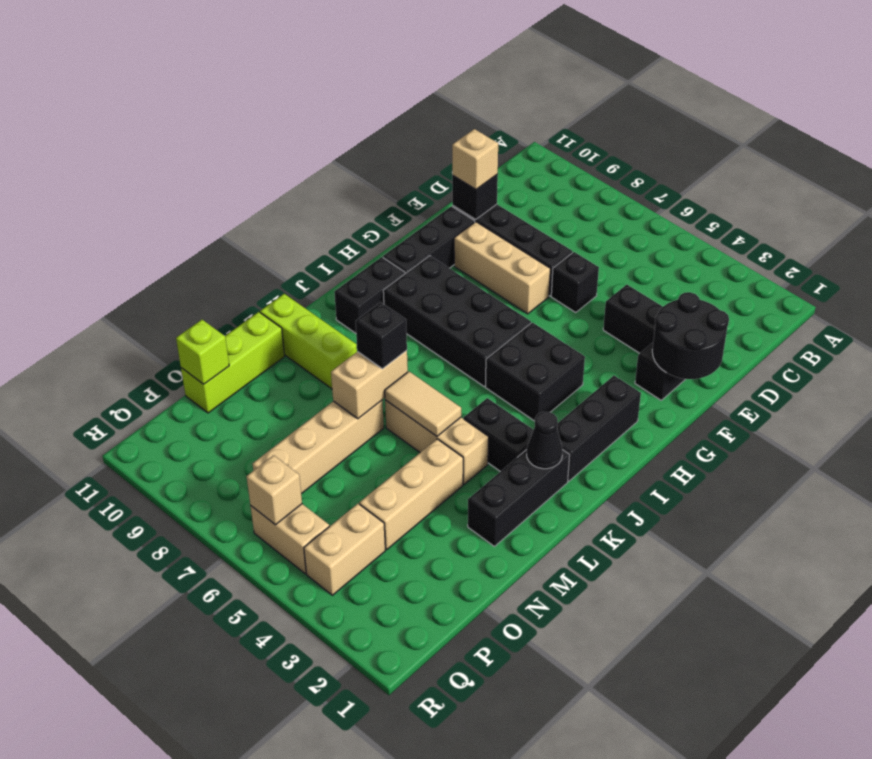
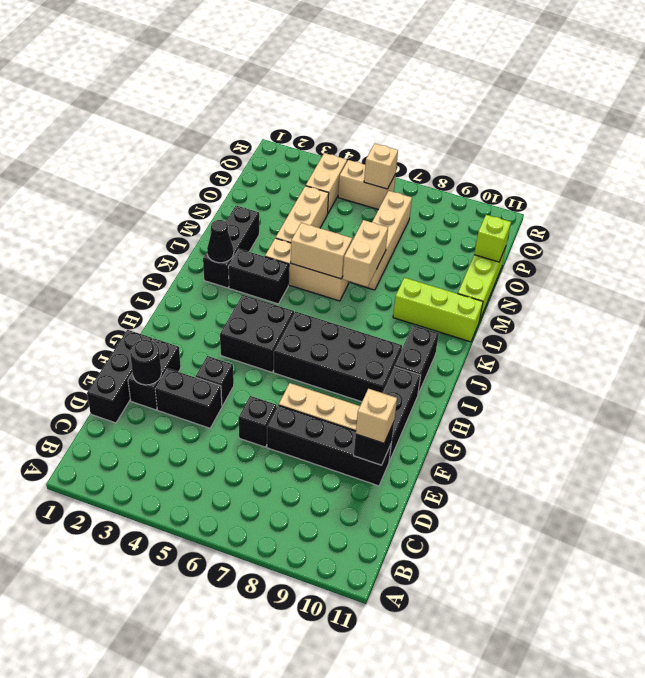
black round brick E1:F2 level 2 -> black round brick E2 level 2
black brick H2:J2 level 1 -> black brick D1:F1 level 1
tan tile L5:L6 level 2 -> tan brick L5:L6 level 2
black brick L7 level 3 -> black brick F4 level 1

